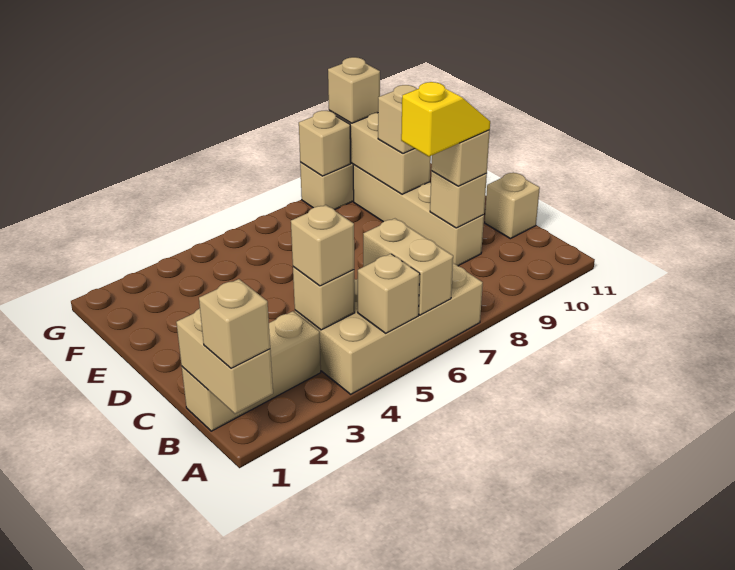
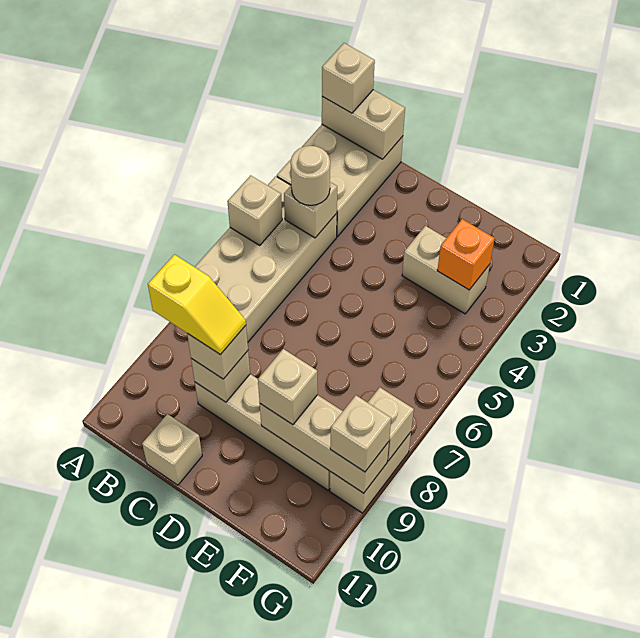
tan brick A6:B6 level 2 -> tan brick E3:F3 level 1
tan brick B1:B3 level 1 -> tan brick A1:B3 level 1
tan brick B4 level 3 -> tan round brick B4 level 3
yellow slope C8:C9 level 4 top 8 -> yellow slope B9:C9 level 4 top B
none -> orange brick F3 level 2

